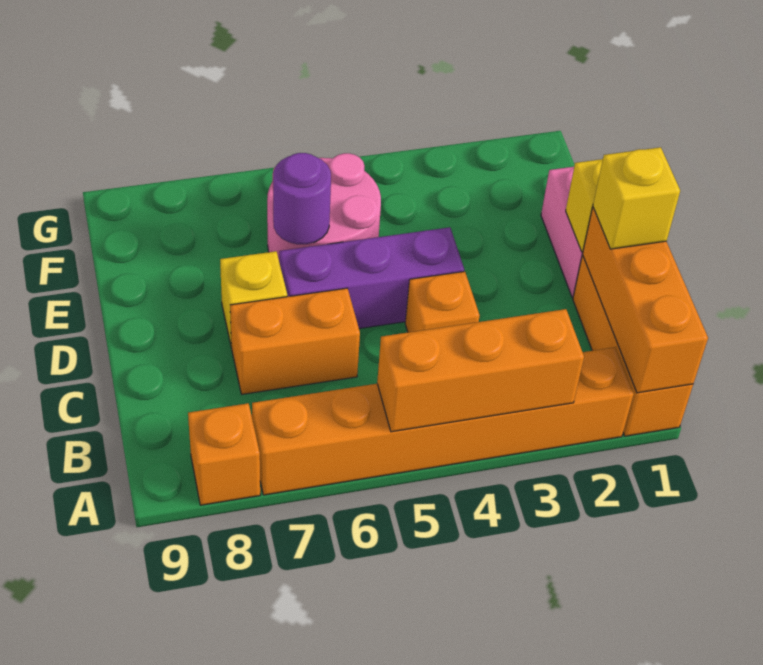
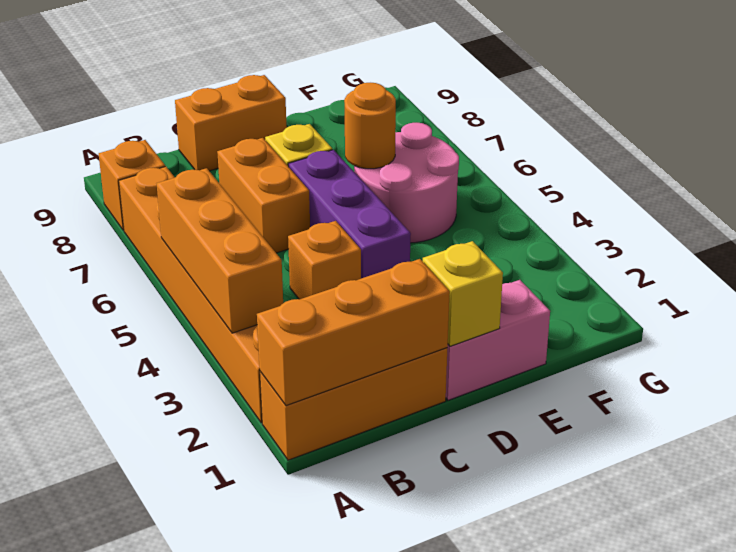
yellow brick C1 level 3 -> none
none -> orange brick C9:D9 level 1
purple round brick E6 level 2 -> orange round brick E6 level 2

